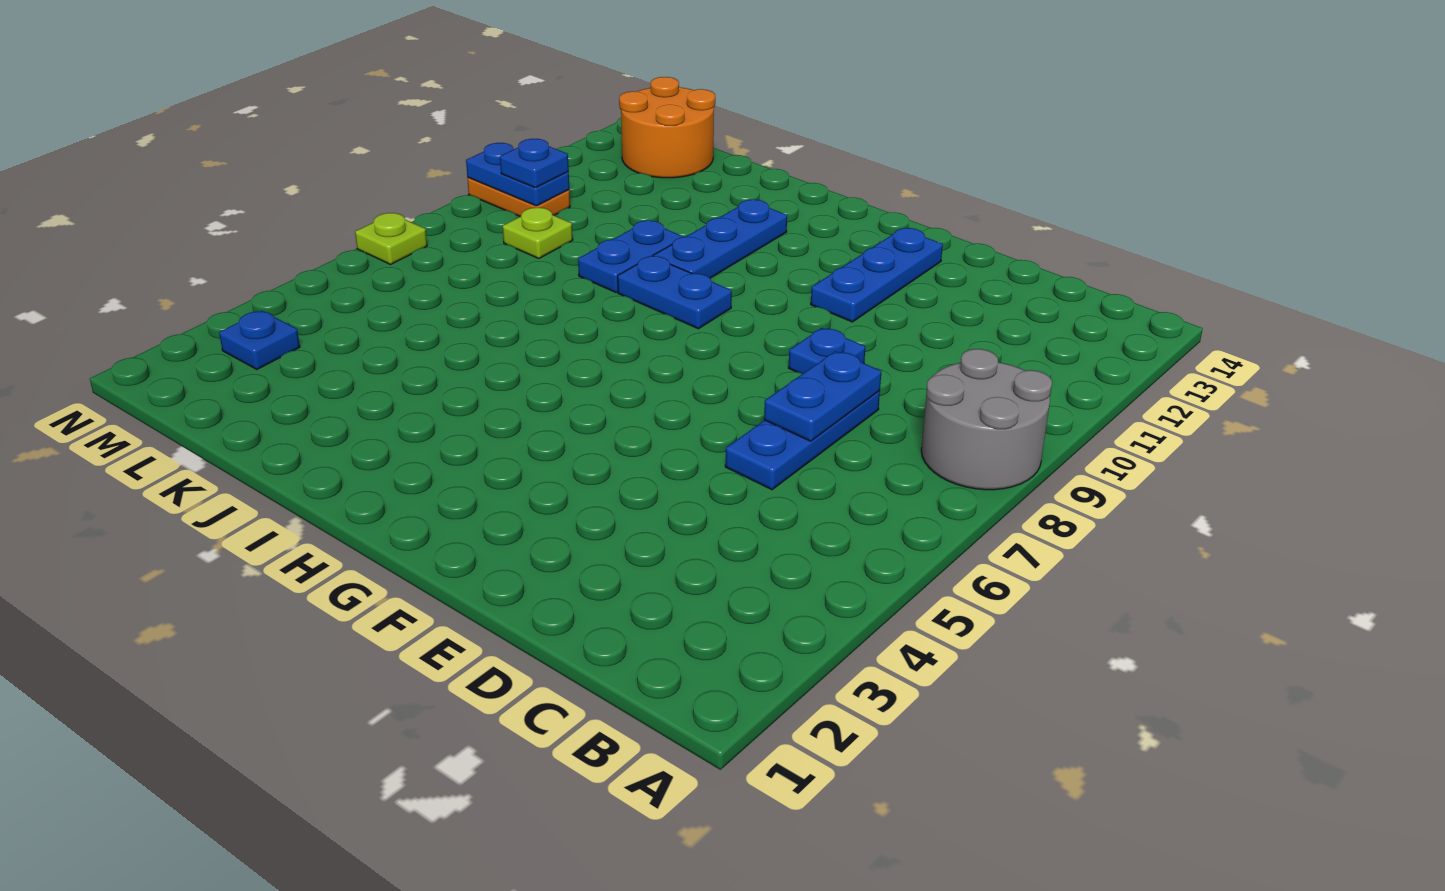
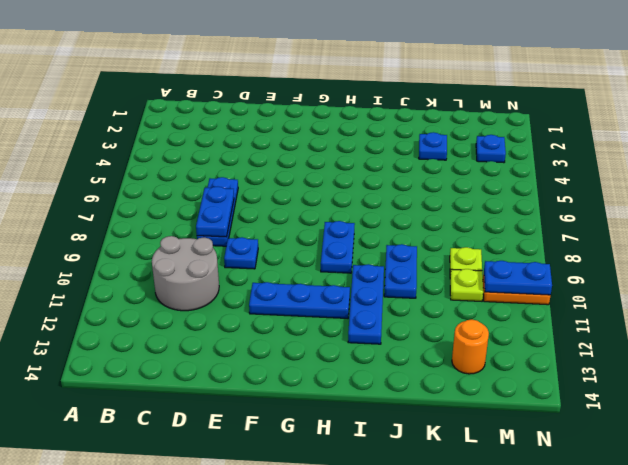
grey round brick A8:B9 level 1 -> grey round brick C10:D11 level 1
blue plate F11:F13 level 1 -> blue plate F11:H11 level 1
blue plate H9:I9 level 1 -> blue plate H8:H9 level 1
orange round brick L13:M14 level 1 -> orange round brick L13 level 1
blue plate M10 level 3 -> blue plate K3 level 1
lime plate N7 level 1 -> lime plate L10 level 1

